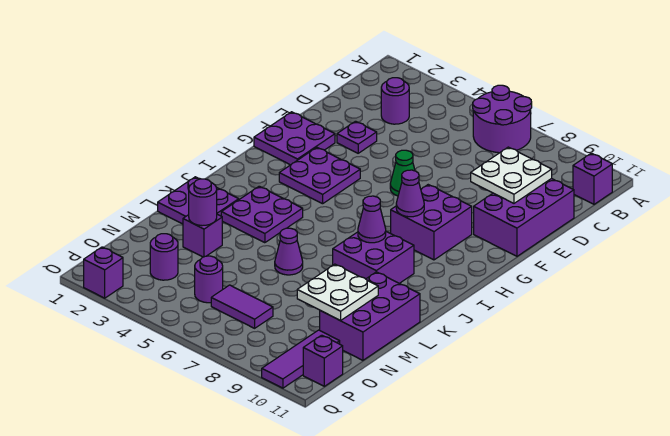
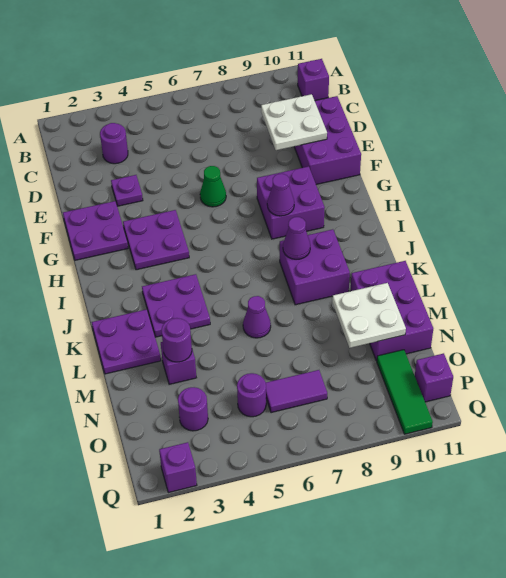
purple round brick A6:B7 level 1 -> none
purple tile O10:Q10 level 1 -> green tile O10:Q10 level 1

